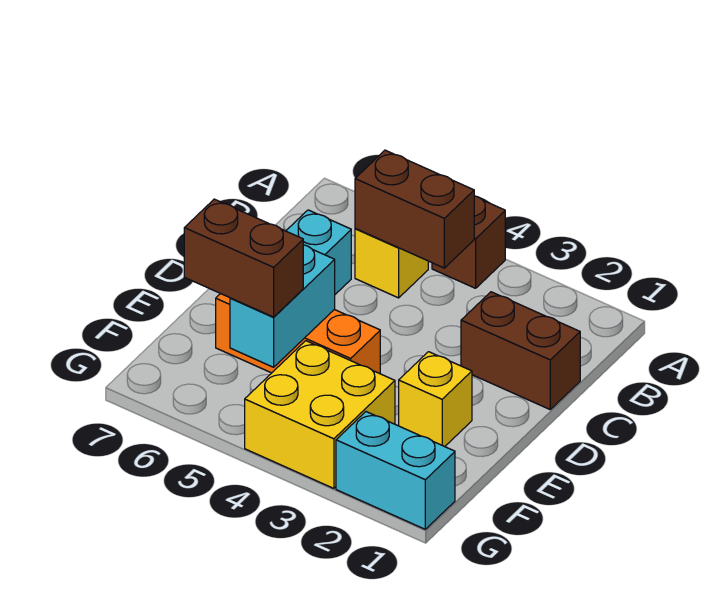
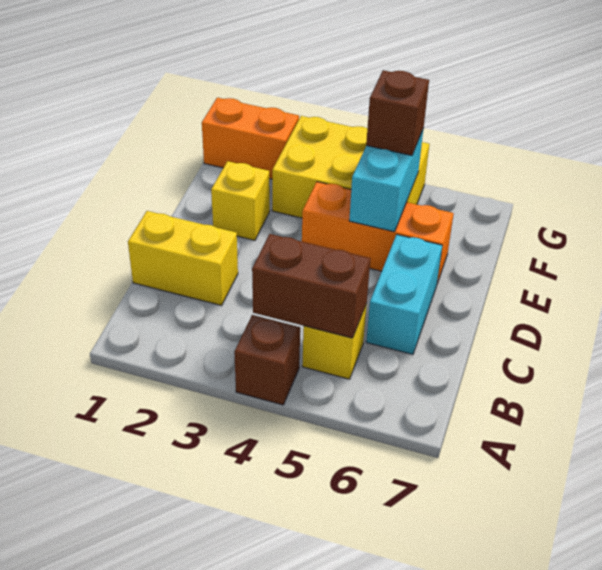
brown brick C1:C2 level 1 -> yellow brick C1:C2 level 1
yellow brick F3:G4 level 1 -> yellow brick F3:G5 level 1
brown brick F5:F6 level 3 -> brown brick F5 level 3
cyan brick G1:G2 level 1 -> orange brick G1:G2 level 1

